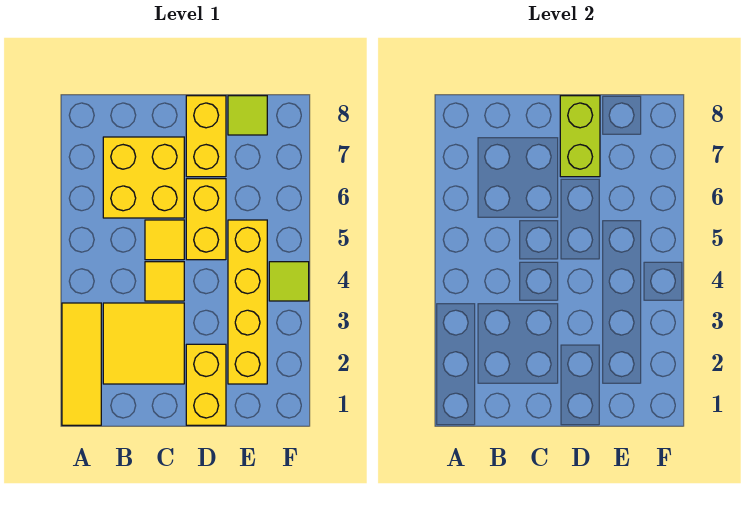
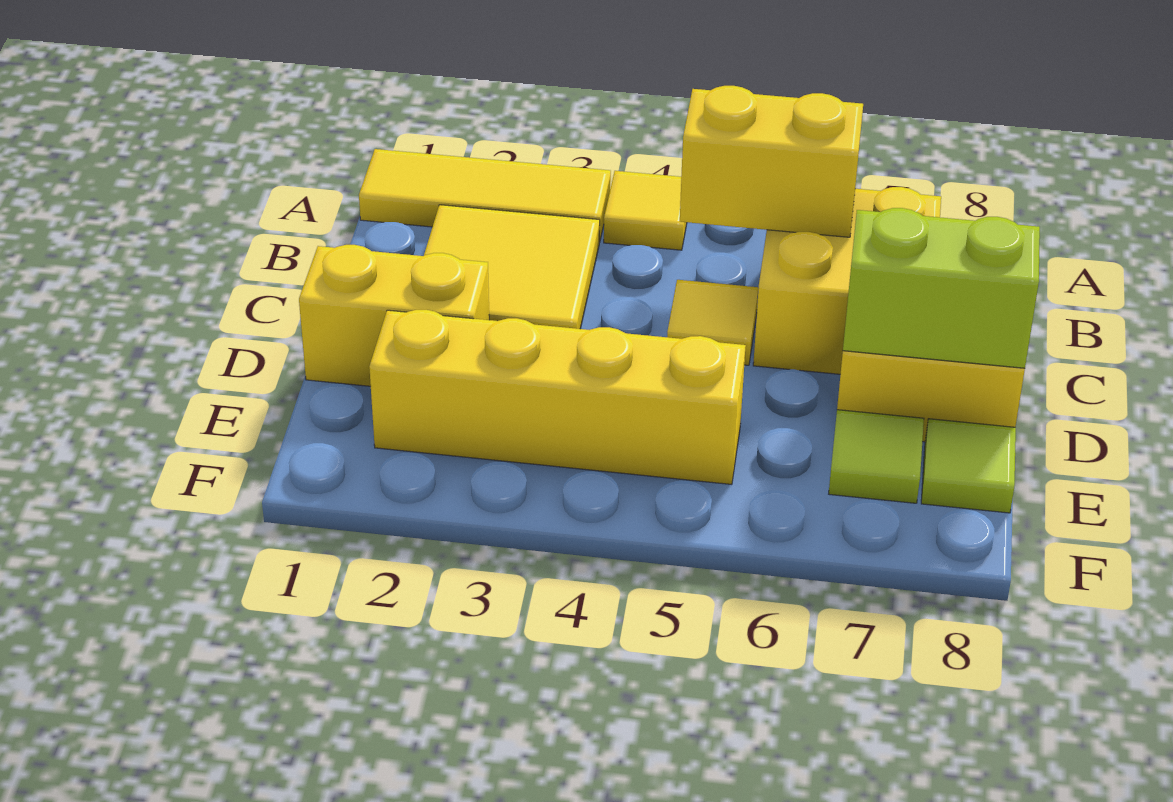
yellow tile C4 level 1 -> yellow tile A4 level 1
yellow brick D5:D6 level 1 -> yellow brick B5:B6 level 2
lime tile F4 level 1 -> lime tile E7 level 1

